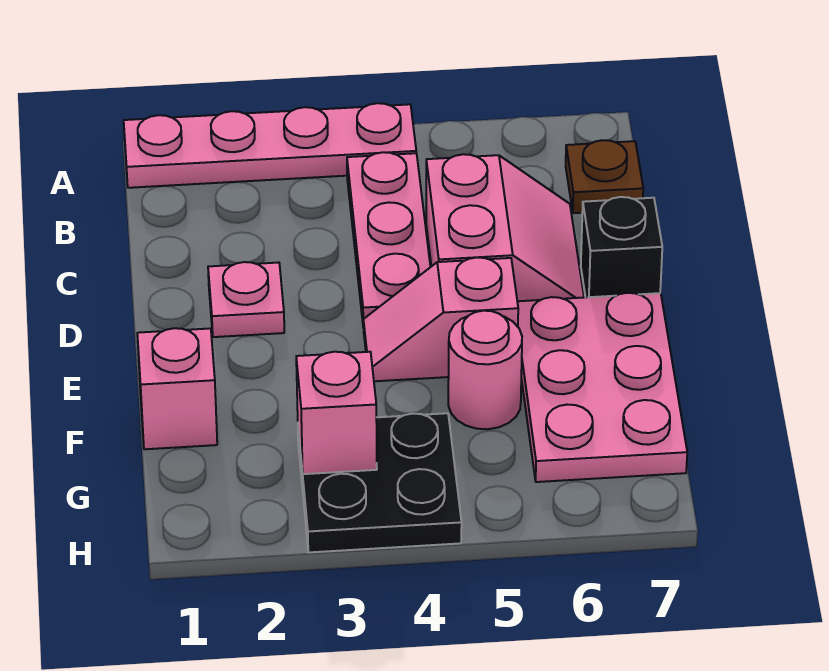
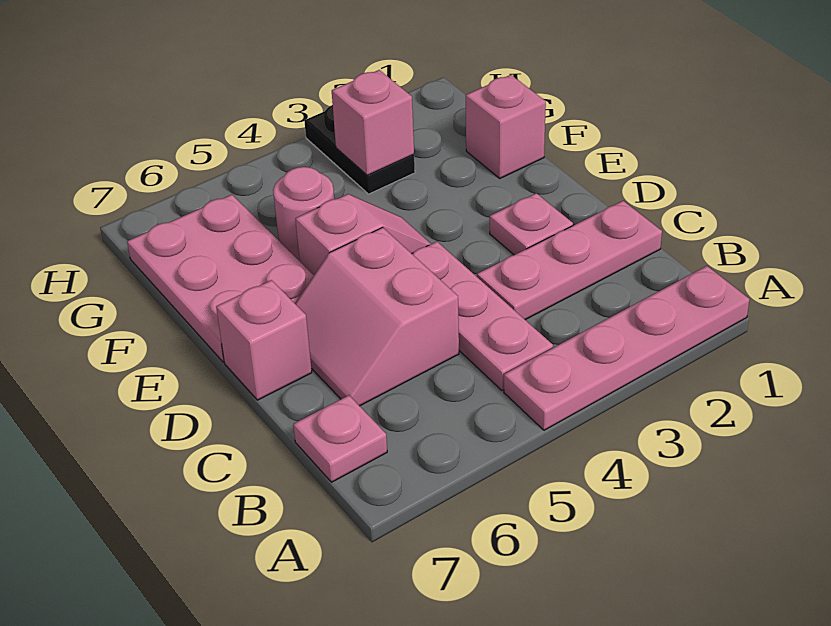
brown plate B7 level 1 -> pink plate B7 level 1
none -> pink plate C1:C3 level 1
black brick D7 level 1 -> pink brick D7 level 1
black plate G3:H4 level 1 -> black plate G3:H3 level 1

